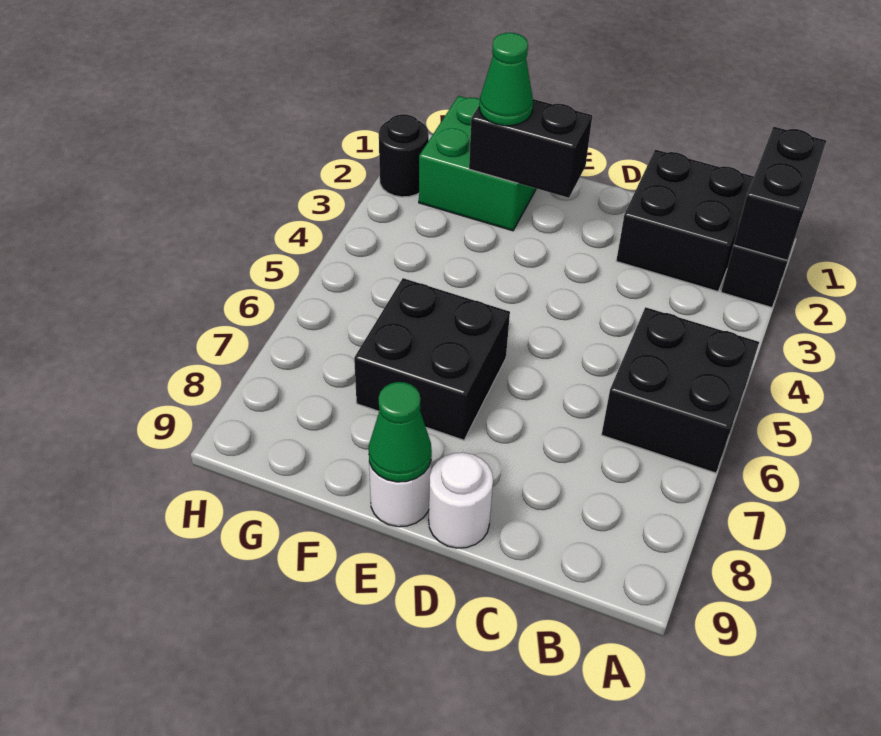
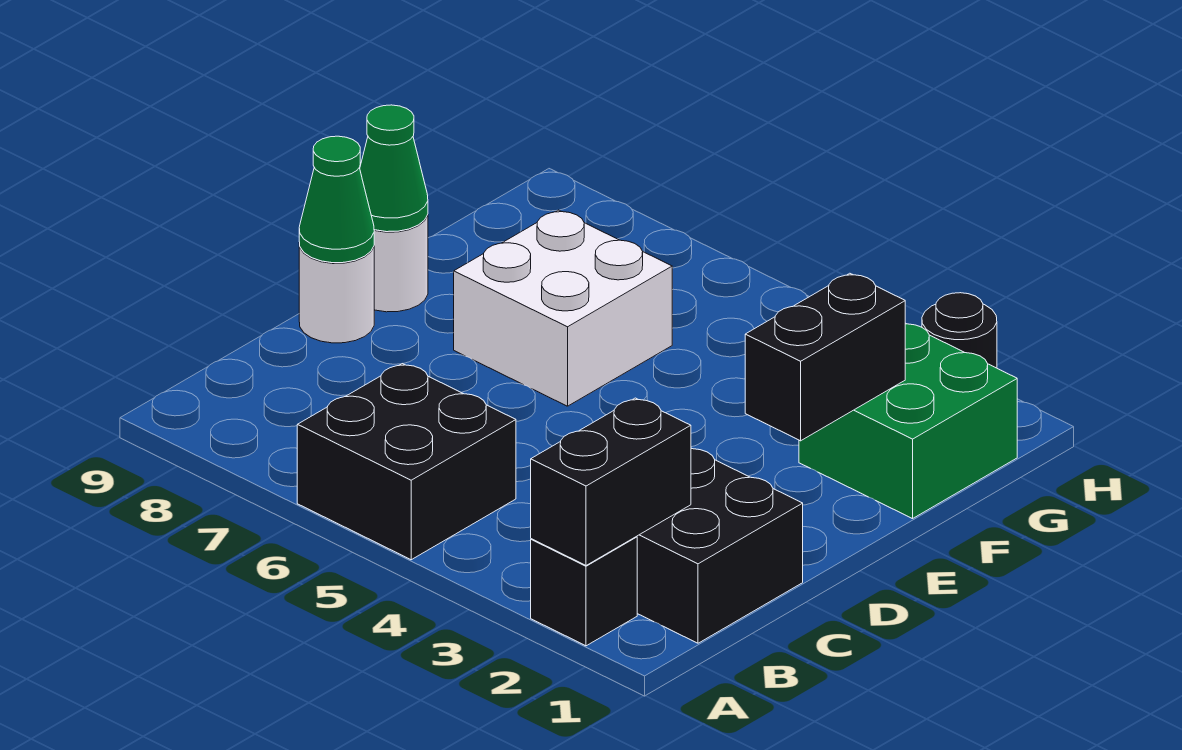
black brick A1:A2 level 2 -> black brick A2:B2 level 2
black brick E6:F7 level 1 -> white brick E6:F7 level 1
green cone F2 level 3 -> green cone D9 level 2

